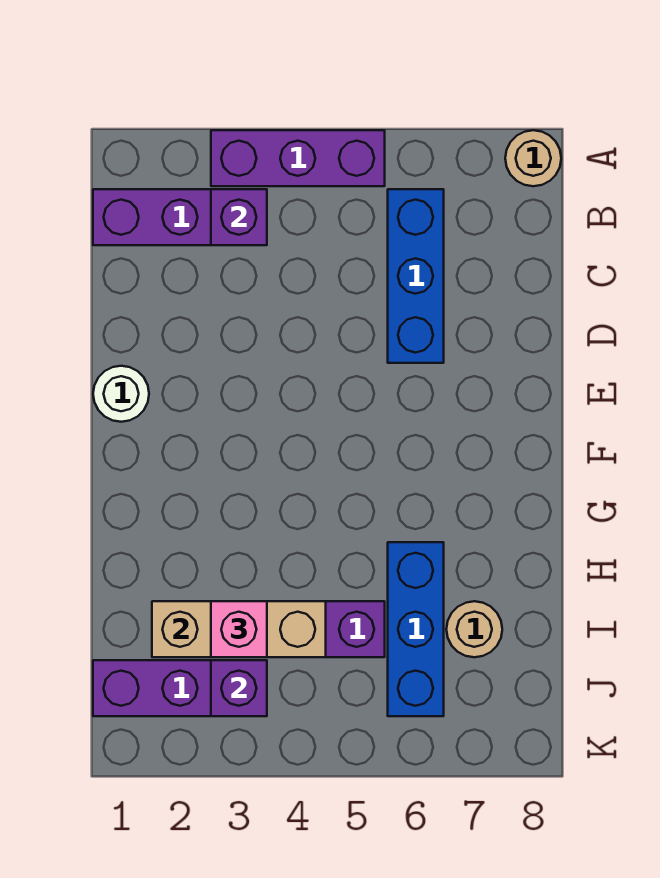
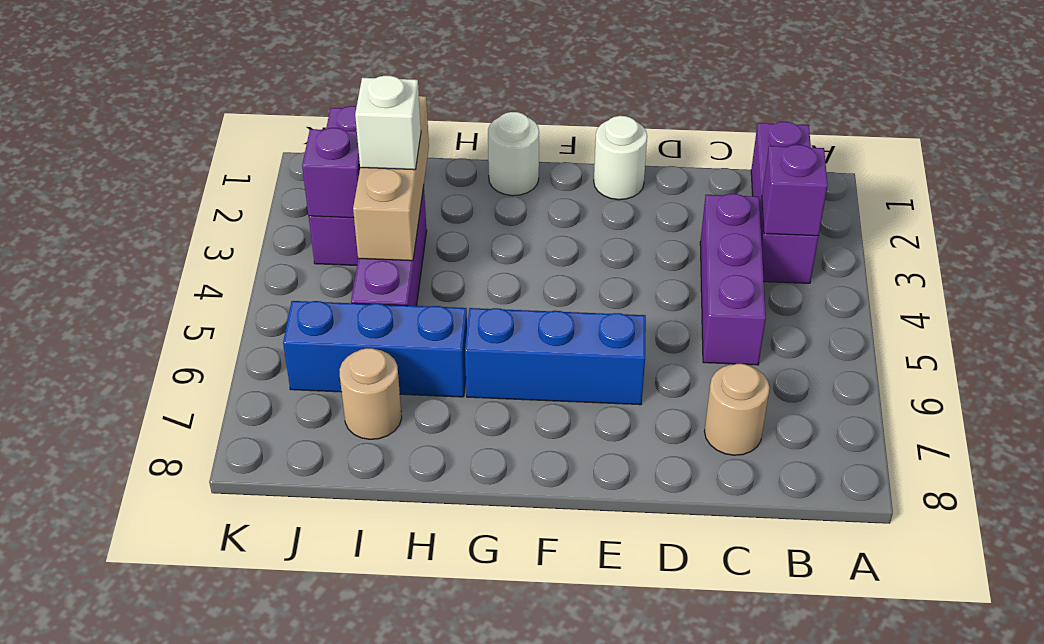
purple brick A3:A5 level 1 -> purple brick C3:C5 level 1
tan round brick A8 level 1 -> tan round brick C7 level 1
blue brick B6:D6 level 1 -> blue brick E6:G6 level 1
none -> white round brick G1 level 1
pink brick I3 level 3 -> white brick I3 level 3

